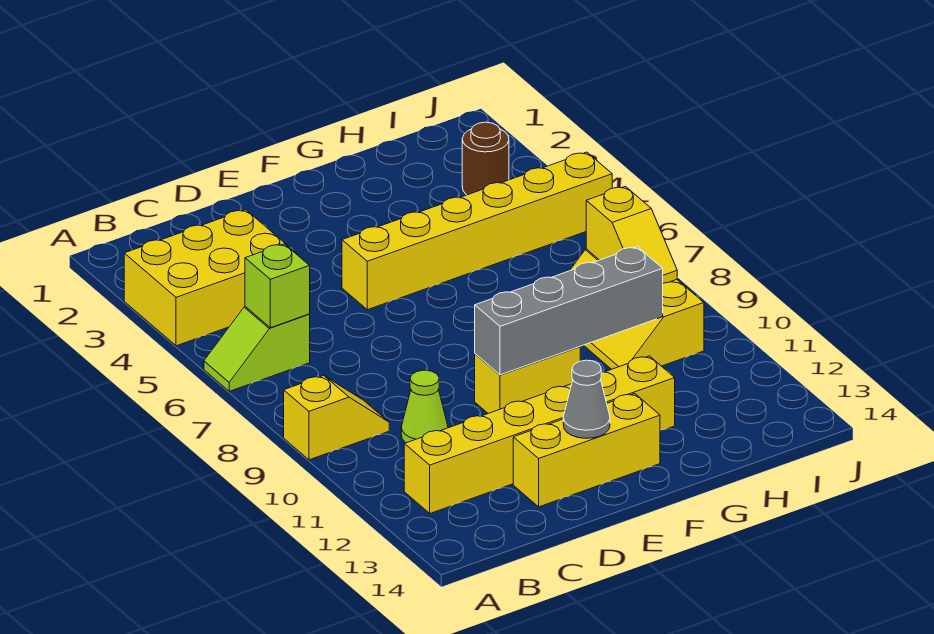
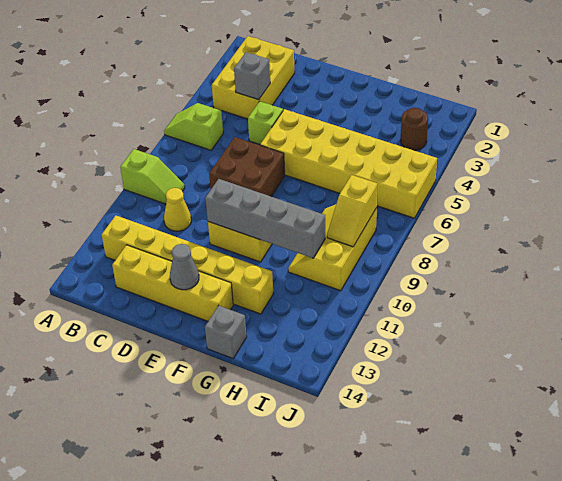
yellow brick A3:C4 level 1 -> yellow brick B2:C4 level 1
yellow slope A9:B9 level 1 top A -> lime slope A9:B9 level 1 top A
lime brick B6 level 2 -> lime brick D5 level 1
none -> grey brick C4 level 2
lime cone C10 level 1 -> yellow cone C10 level 1
none -> brown brick D7:E8 level 1
yellow brick D13:F13 level 1 -> yellow brick C13:F13 level 1
yellow brick E5:J5 level 1 -> yellow brick E5:J6 level 1
none -> grey brick G14 level 1

